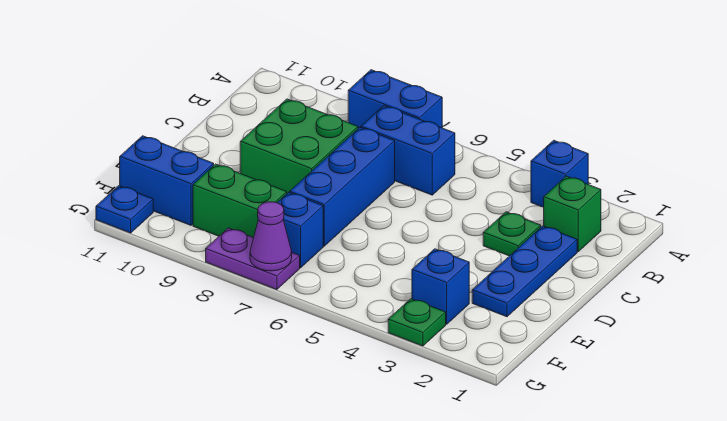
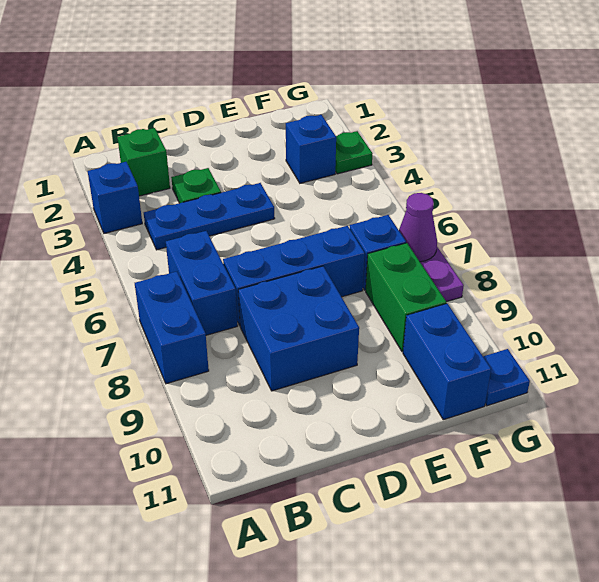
blue plate C2:E2 level 1 -> blue plate B4:D4 level 1
green brick C8:D9 level 1 -> blue brick C8:D9 level 1

